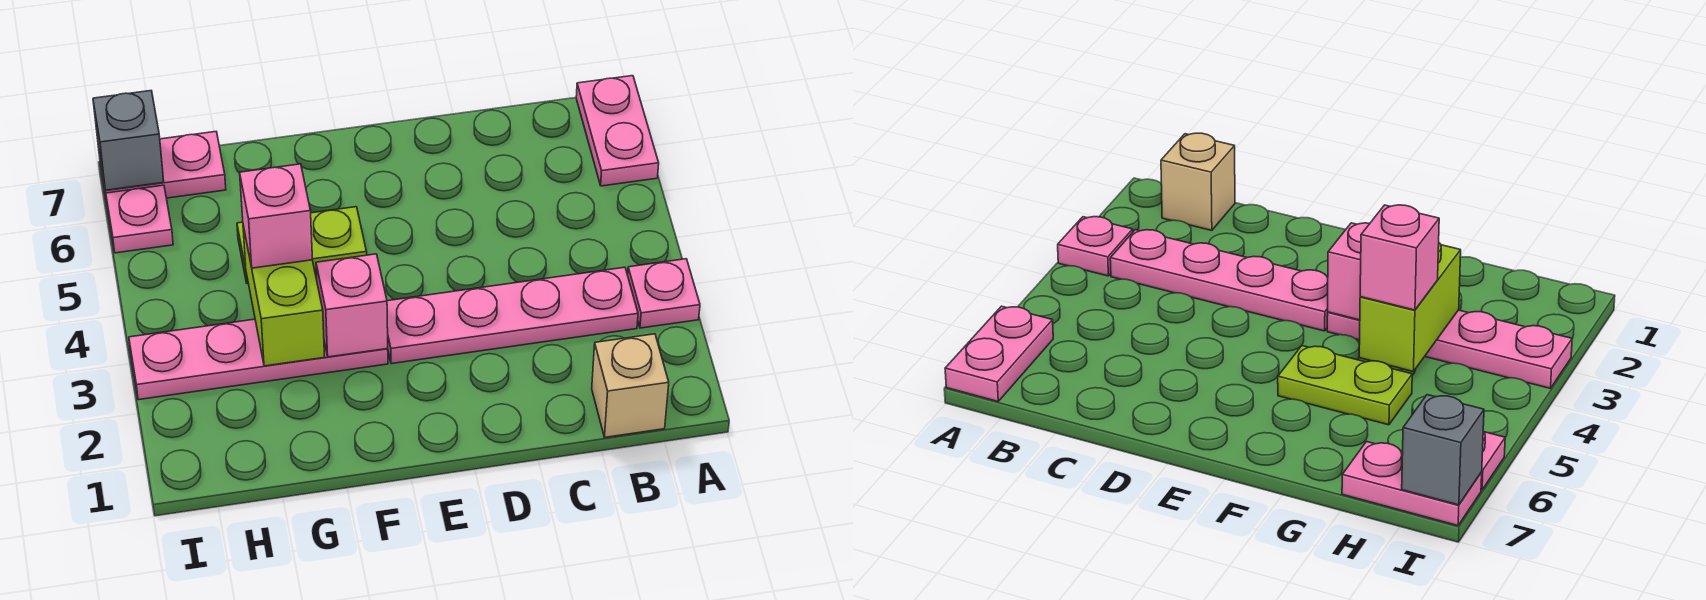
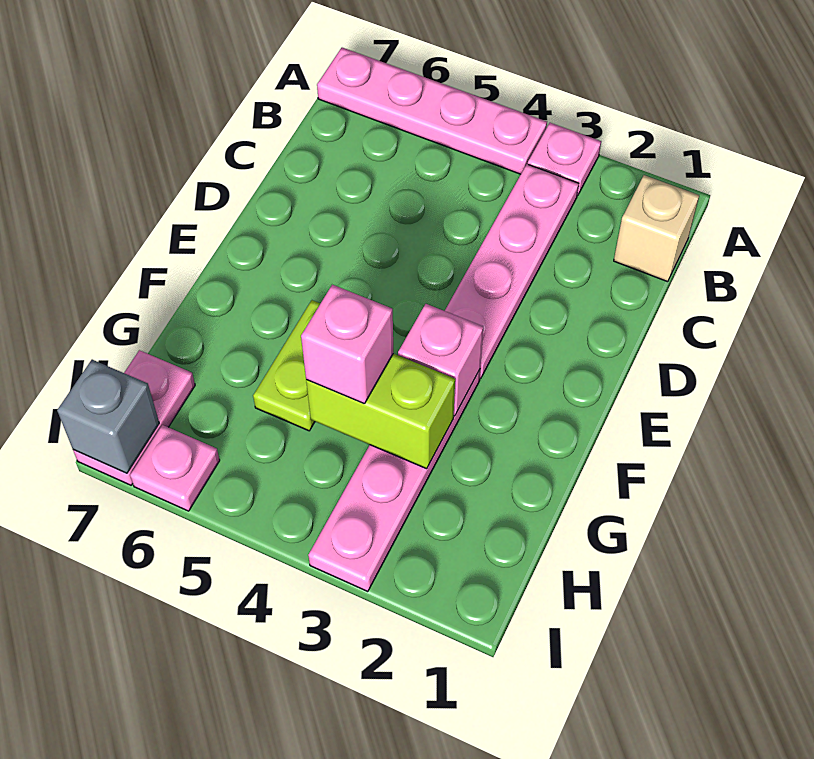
pink plate A6:A7 level 1 -> pink plate A4:A7 level 1

